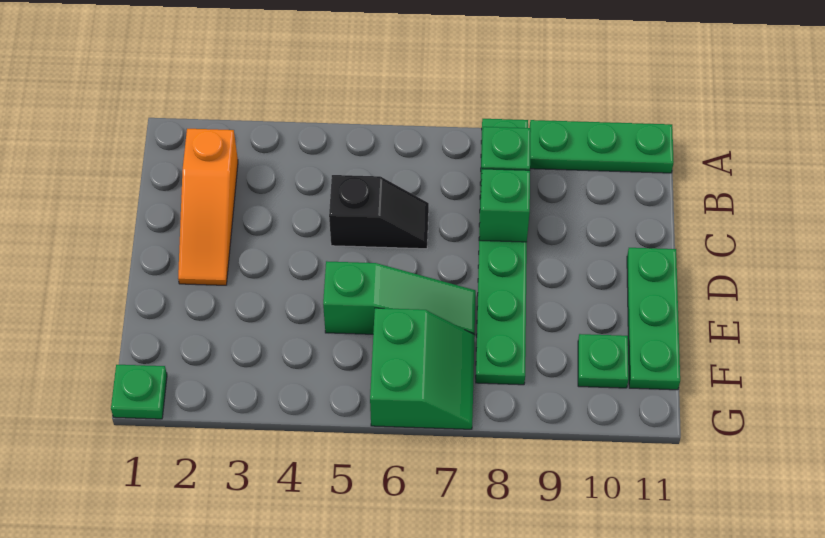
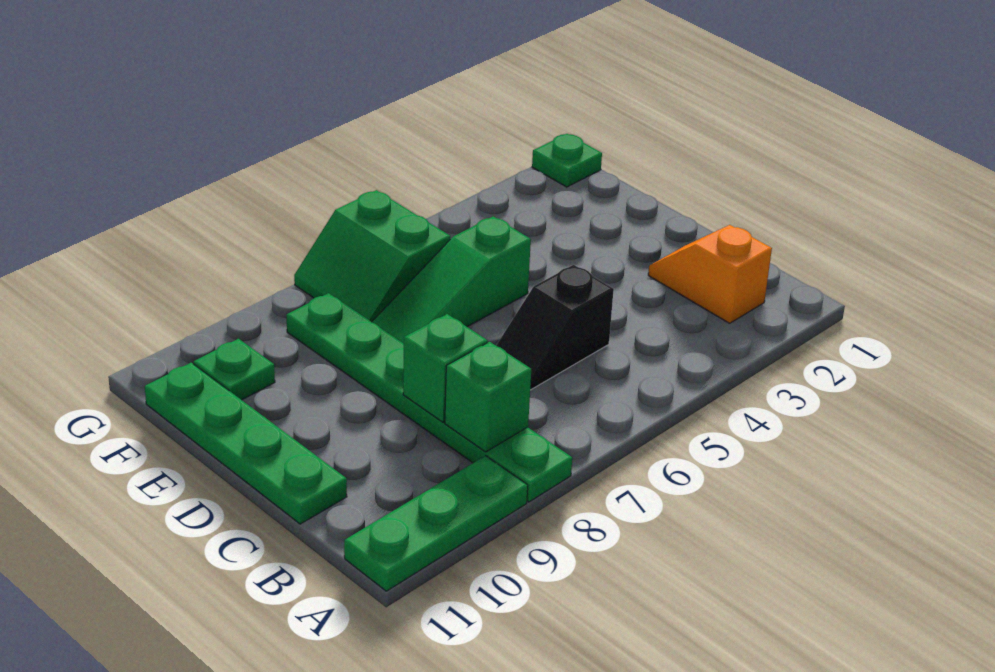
orange slope B2:D2 level 1 top B -> orange slope B2:C2 level 1 top B
green plate D11:F11 level 1 -> green plate C11:F11 level 1

